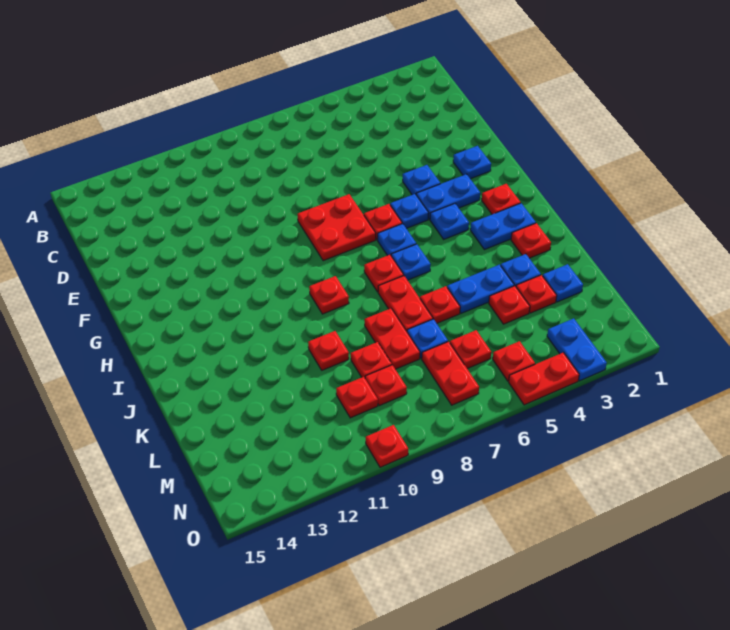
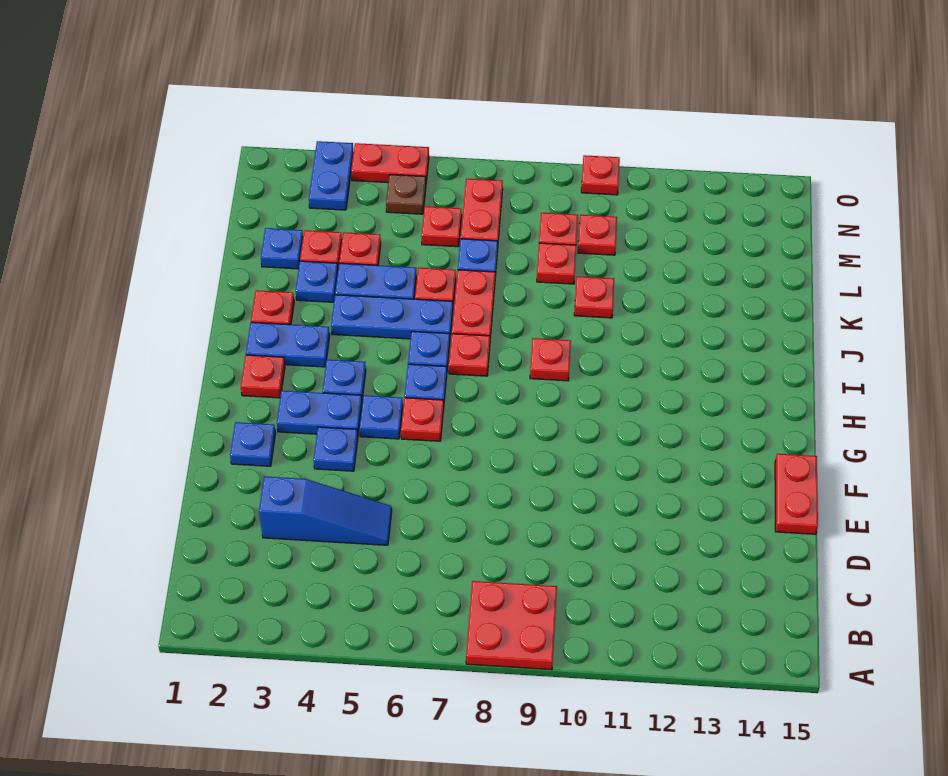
none -> blue slope D3:D5 level 1 top 3
red plate F7:G8 level 1 -> red plate A8:B9 level 1
none -> blue plate J4:J6 level 1
red plate K8:L8 level 1 -> red plate E15:F15 level 1
red plate N5 level 1 -> brown plate N5 level 1

